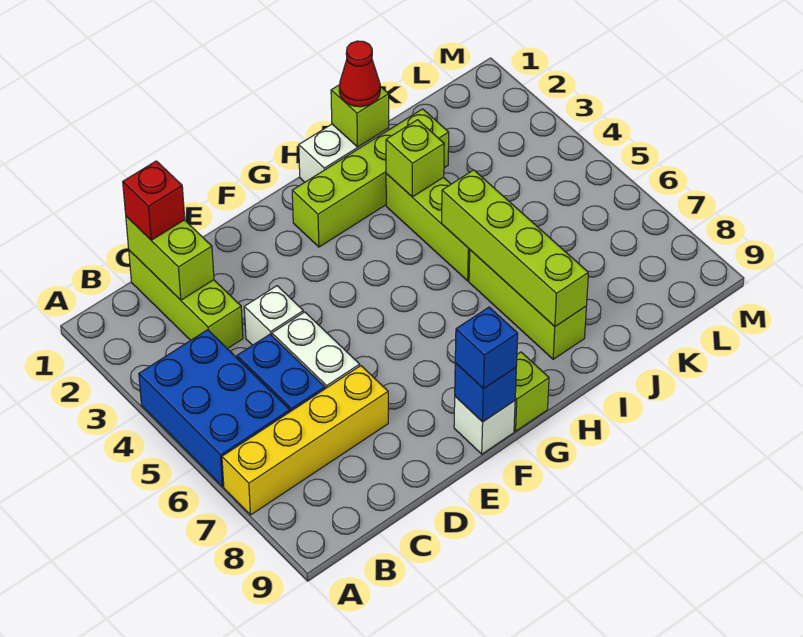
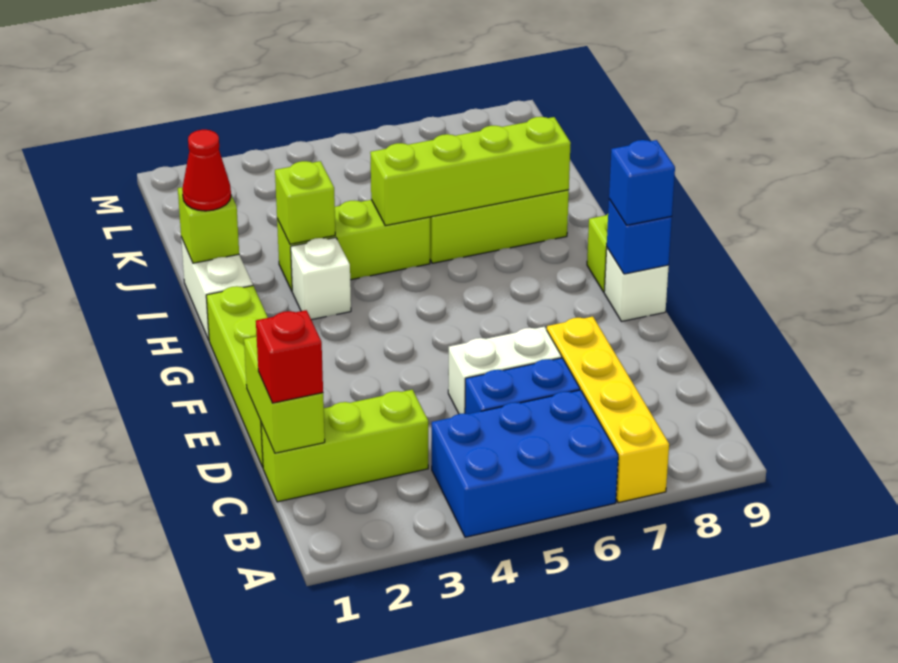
lime brick C1:C2 level 2 -> lime brick C1:D1 level 2
white brick D4 level 1 -> white brick H3 level 1
lime brick G2:J2 level 1 -> lime brick D1:G1 level 1

